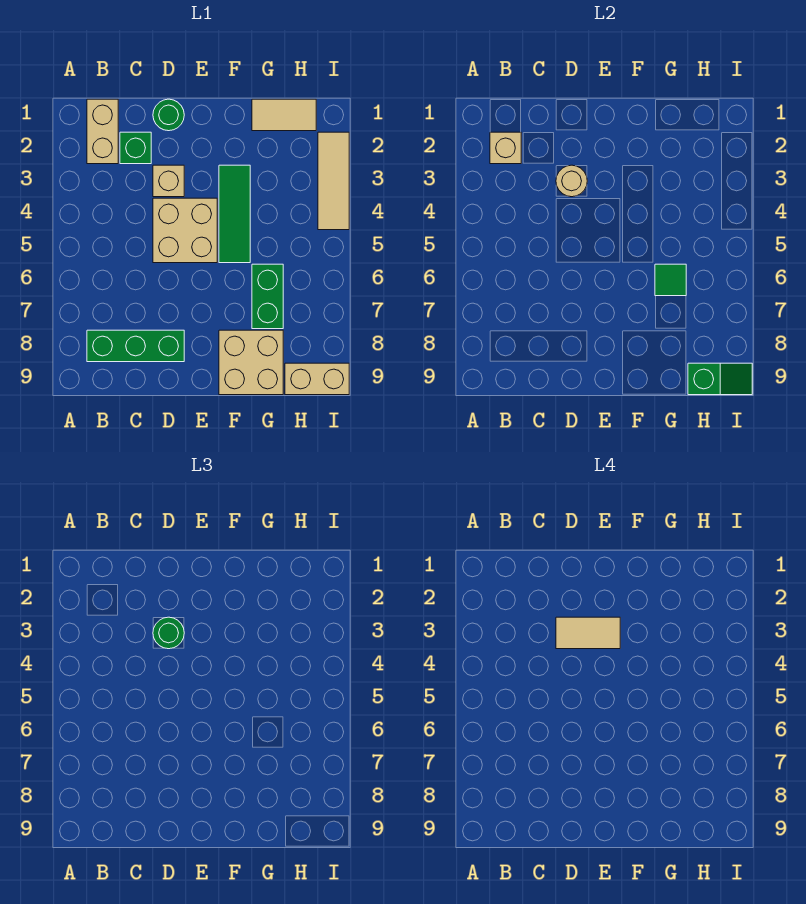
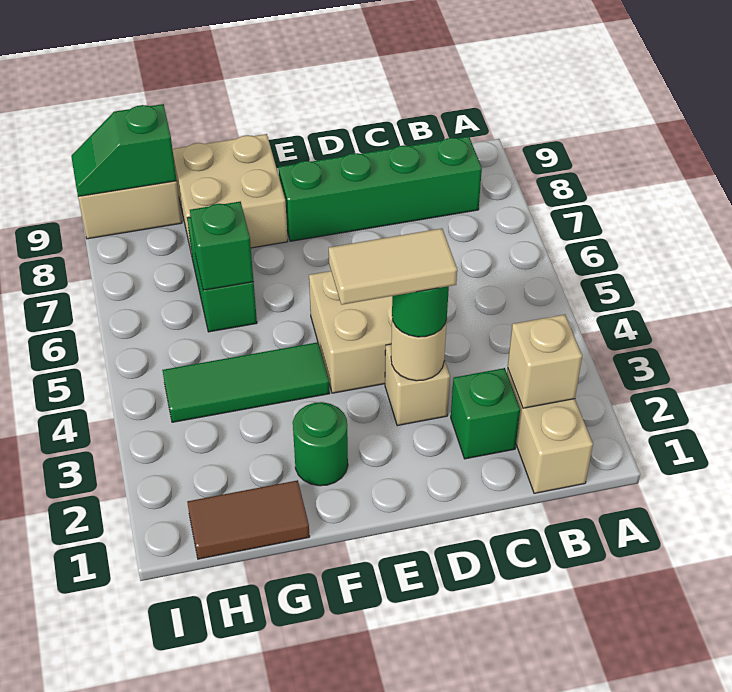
green brick B8:D8 level 1 -> green brick B8:E8 level 1
green round brick D1 level 1 -> green round brick F2 level 1
green tile F3:F5 level 1 -> green tile F4:H4 level 1
tan tile G1:H1 level 1 -> brown tile G1:H1 level 1
green tile G6 level 2 -> green brick G6 level 2
tan tile I2:I4 level 1 -> none

